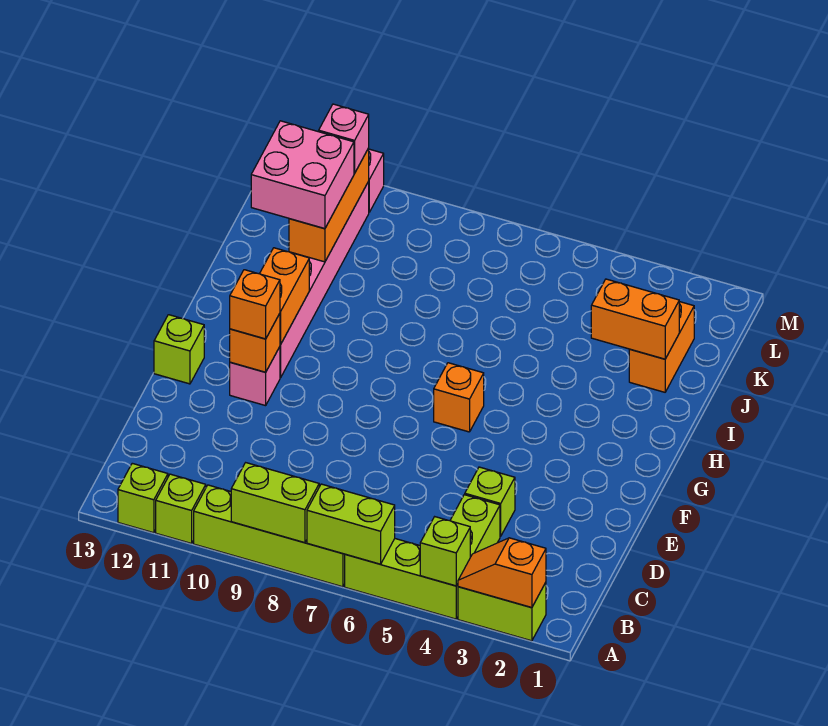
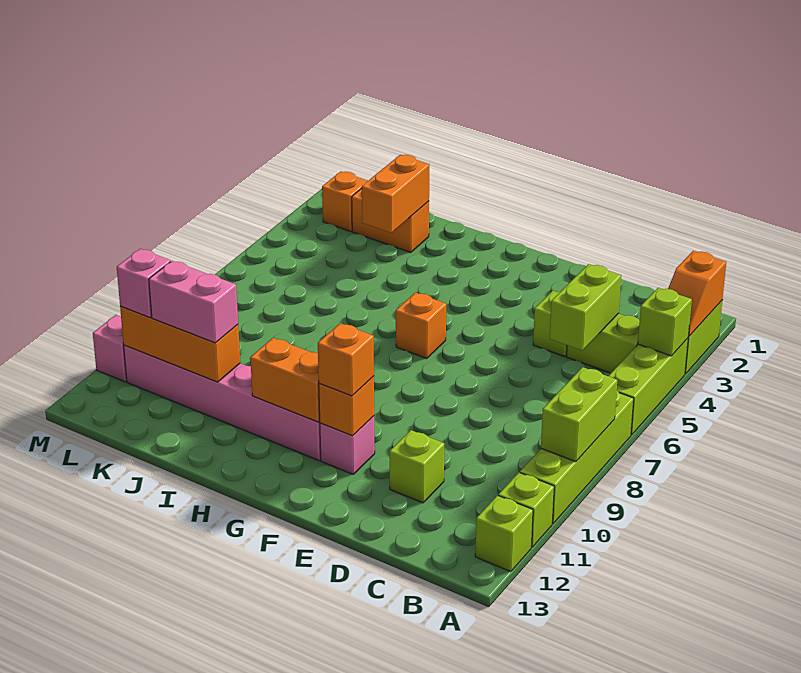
lime brick A6:A7 level 2 -> lime brick C4:C5 level 2
lime brick F13 level 1 -> lime brick D11 level 1
pink brick J11:K12 level 3 -> pink brick J11:K11 level 3
none -> orange brick L2 level 1

